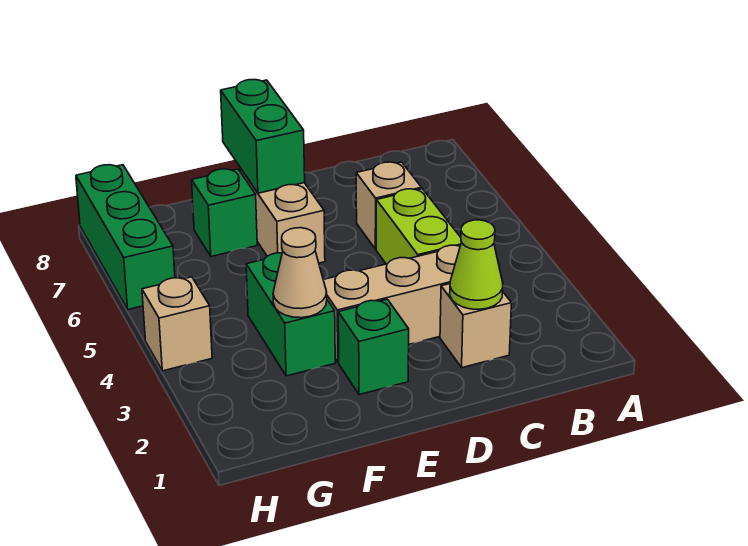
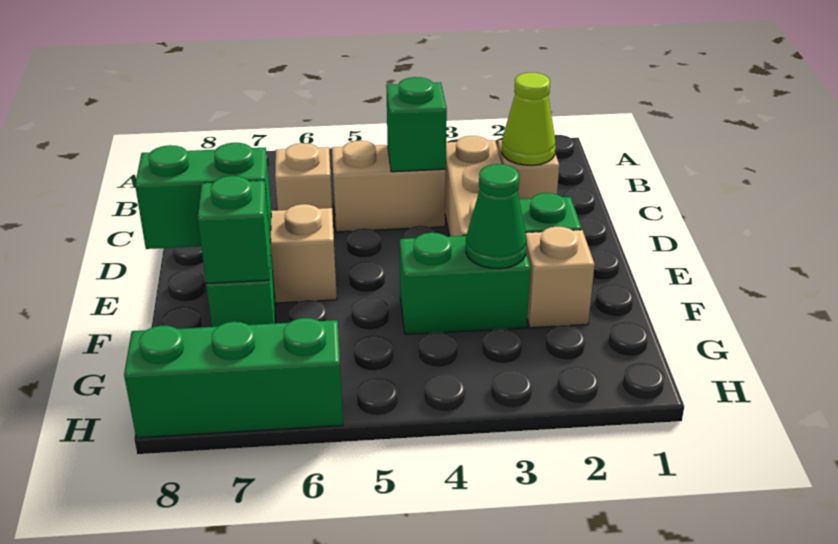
lime brick C4:C5 level 1 -> tan brick C4:C5 level 1
none -> green brick C4 level 2
tan cone F3 level 2 -> green cone F3 level 2
none -> green brick F7 level 2
tan brick H4 level 1 -> tan brick F2 level 1

